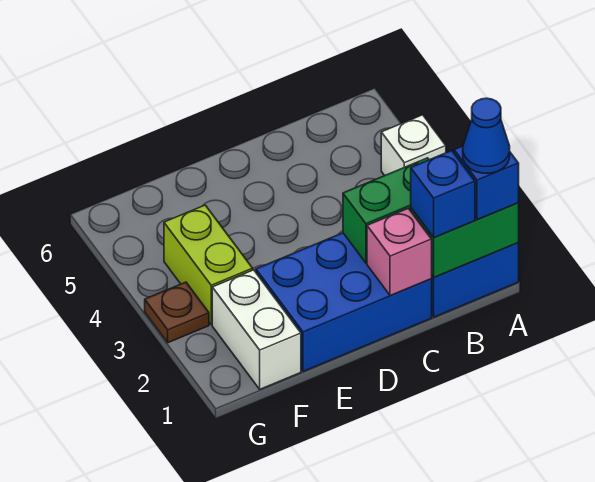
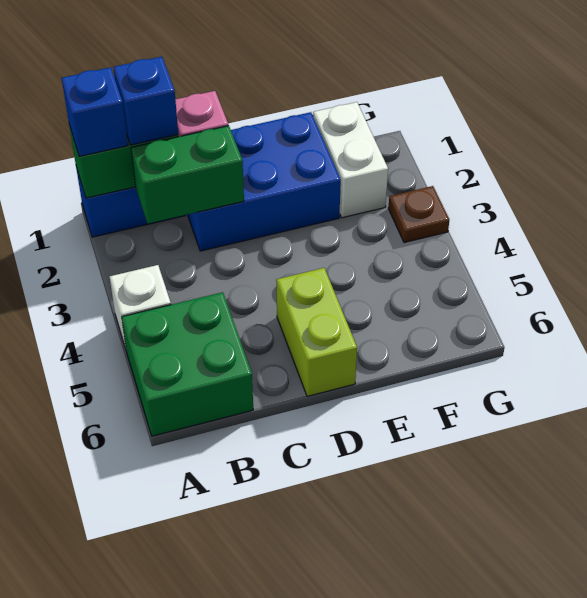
blue cone A1 level 4 -> none
none -> green brick A5:B6 level 1
lime brick F3:F4 level 1 -> lime brick D5:D6 level 1

